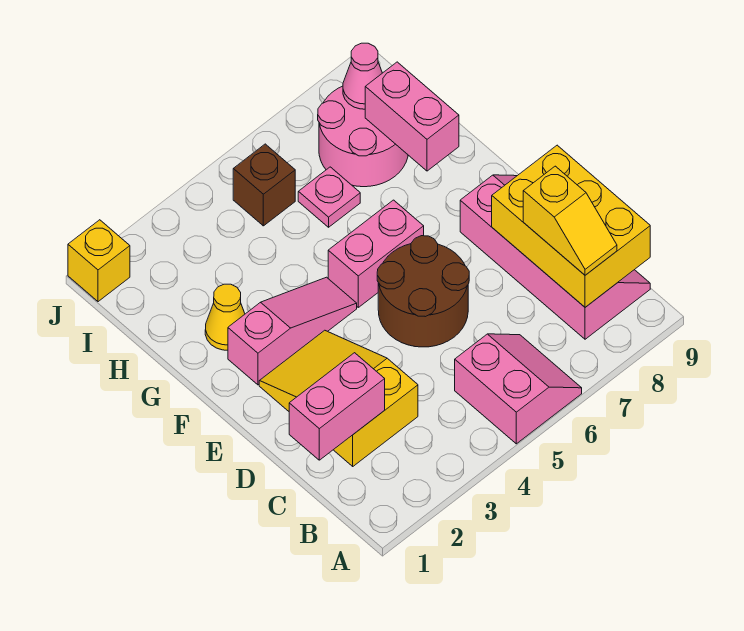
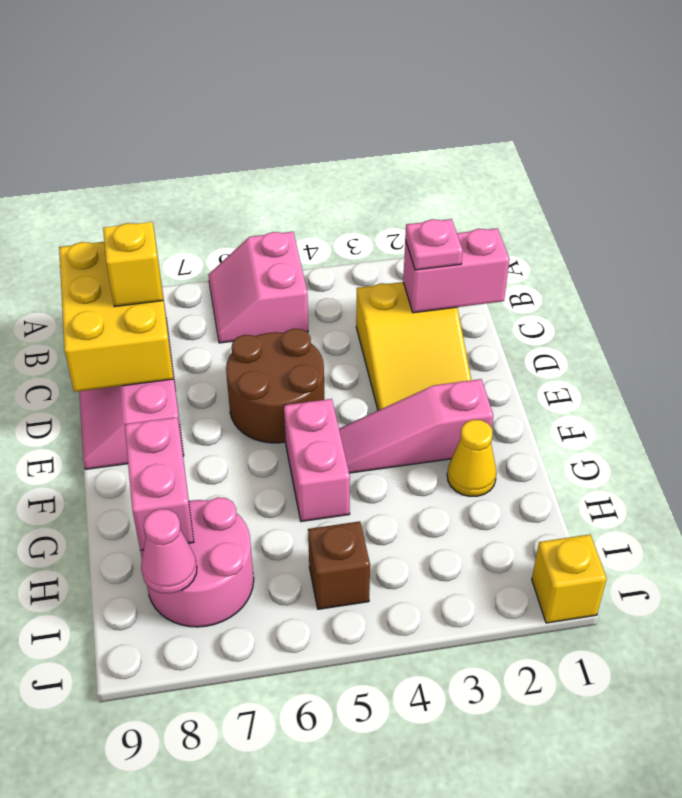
pink brick F5:F6 level 1 -> pink brick F5:G5 level 1
pink plate H6 level 1 -> pink plate C2 level 3

